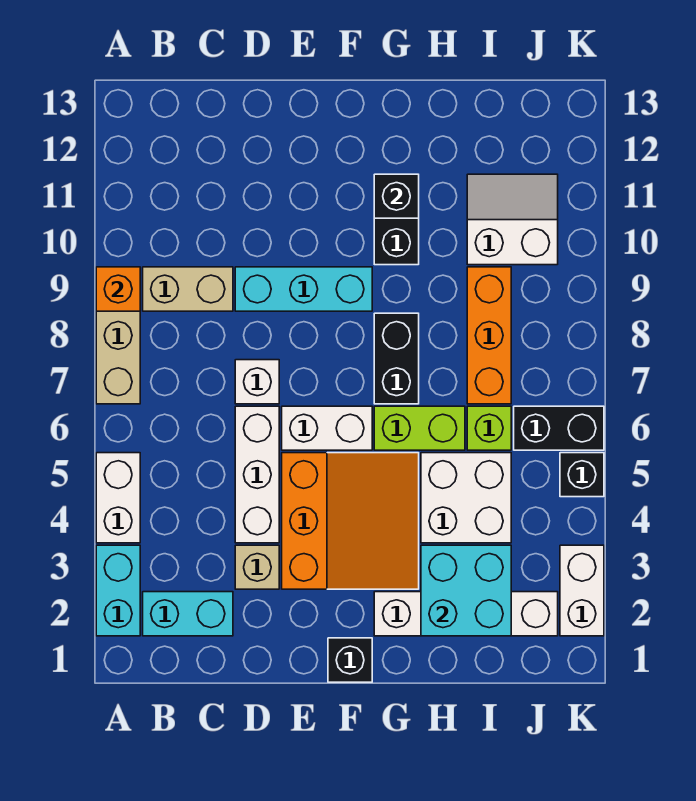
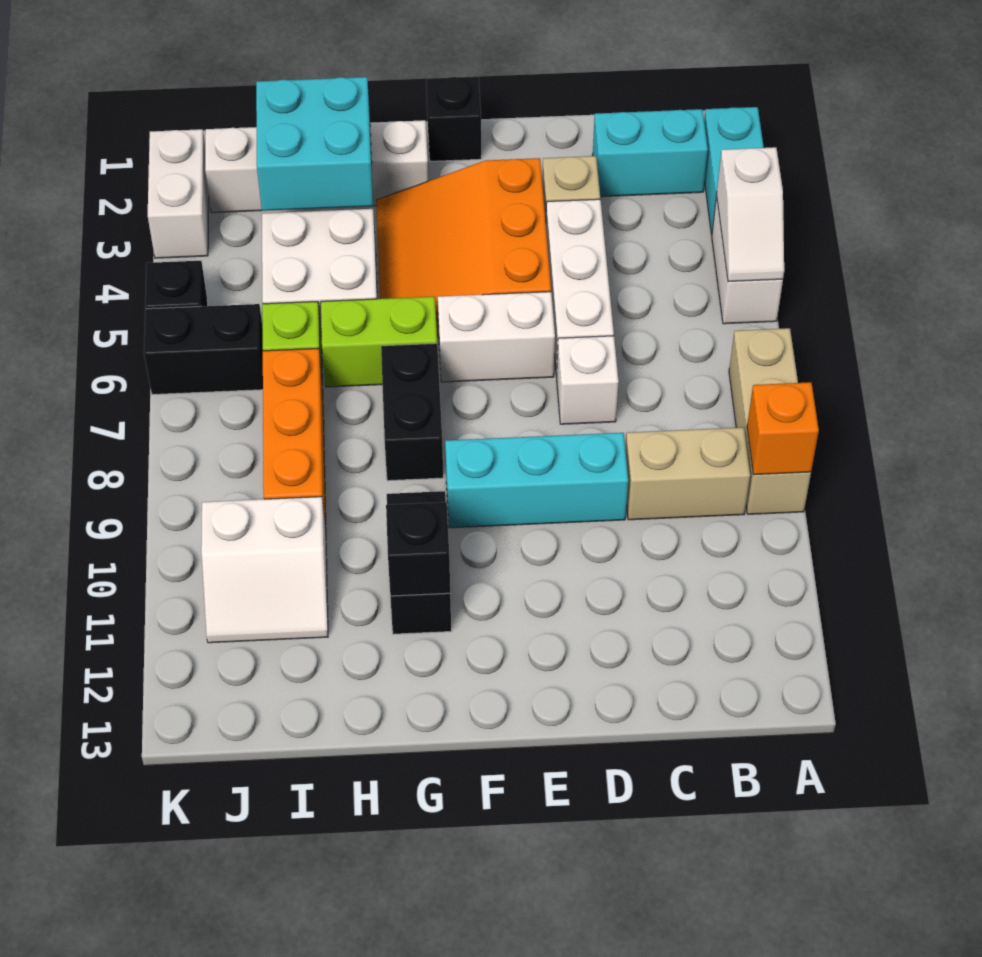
none -> white slope A4:A5 level 2 top 4

